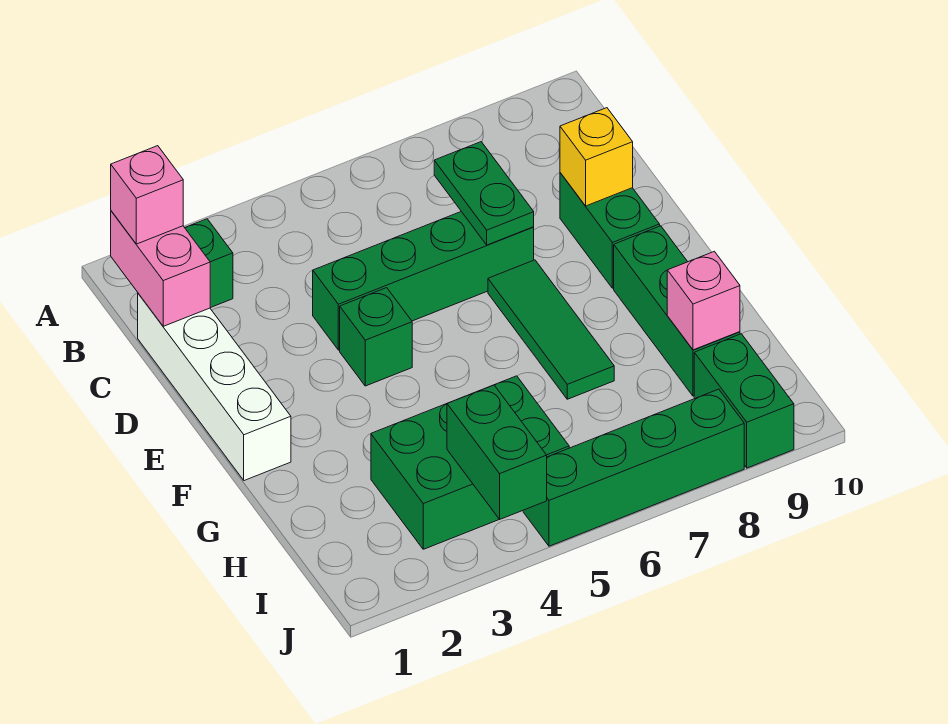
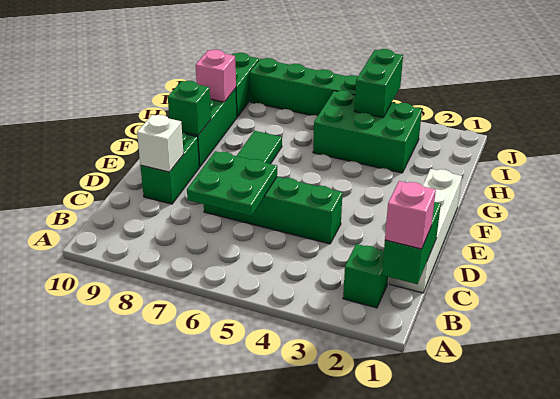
pink brick B1:C1 level 2 -> green brick B1:C1 level 2
green plate C7:D7 level 2 -> green plate C6:D7 level 2
yellow brick D9 level 2 -> white brick D9 level 2
green brick E4 level 1 -> green brick F9 level 2

